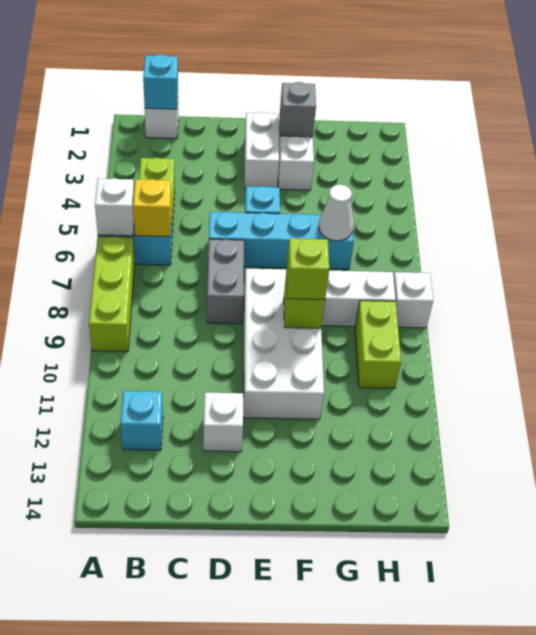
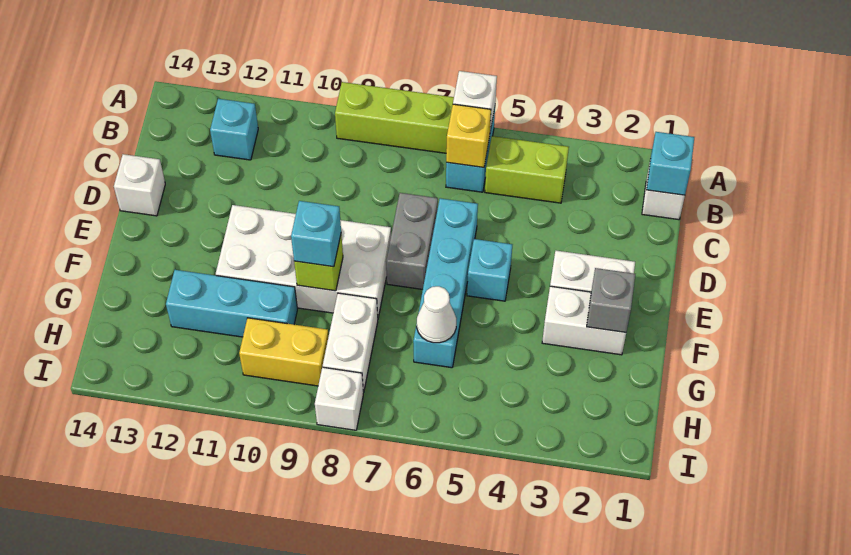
grey brick D7:D8 level 1 -> grey brick D7:E7 level 1
white brick D12 level 1 -> white brick D14 level 1
lime brick F9 level 3 -> cyan brick F9 level 3
none -> cyan brick G10:G12 level 1
lime brick H9:H10 level 1 -> yellow brick H9:H10 level 1

